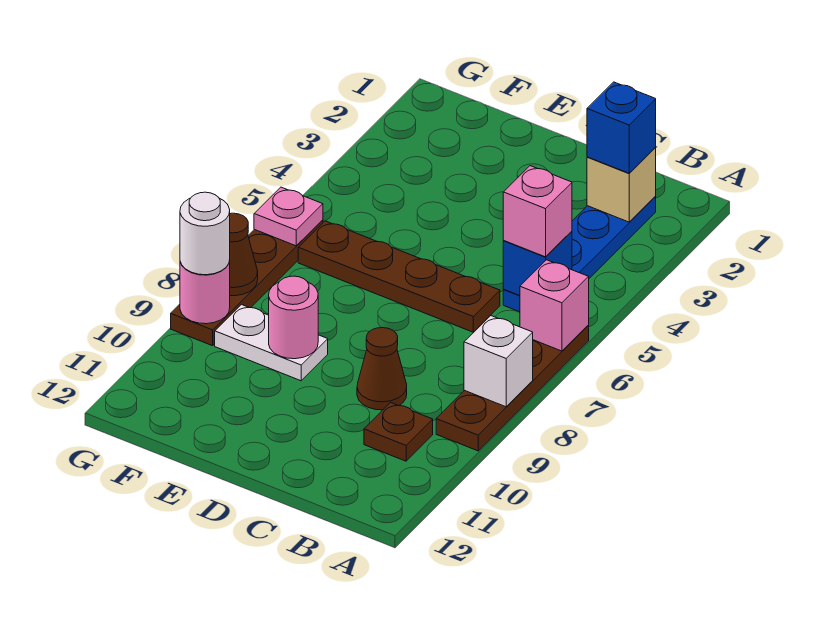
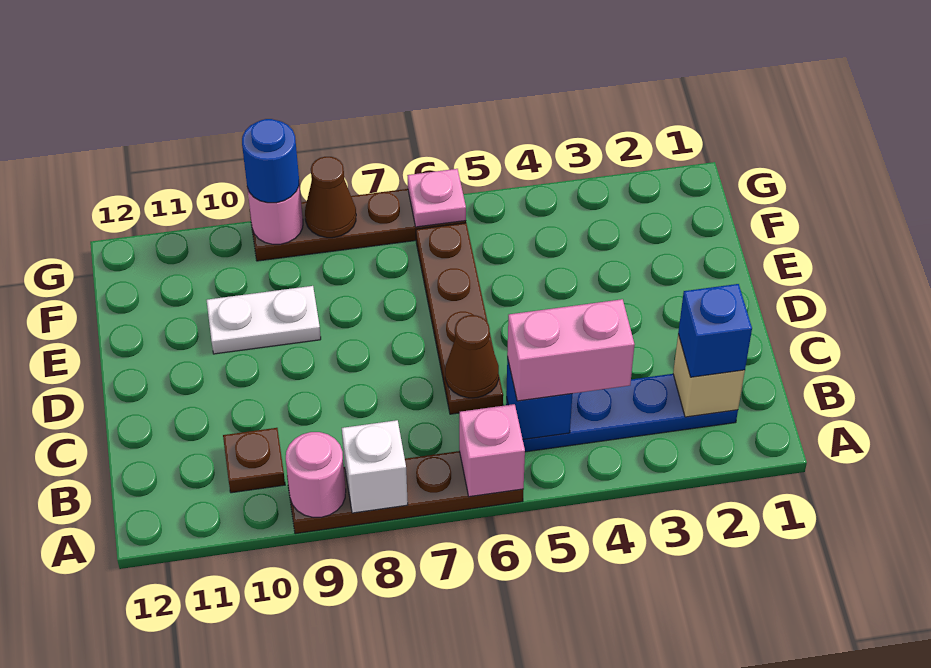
pink brick B5 level 3 -> pink brick B4:B5 level 3
brown cone C9 level 1 -> brown cone C6 level 2
white plate E9:F9 level 1 -> white plate E9:E10 level 1
pink round brick E9 level 2 -> pink round brick A9 level 2
white round brick G9 level 3 -> blue round brick G9 level 3

